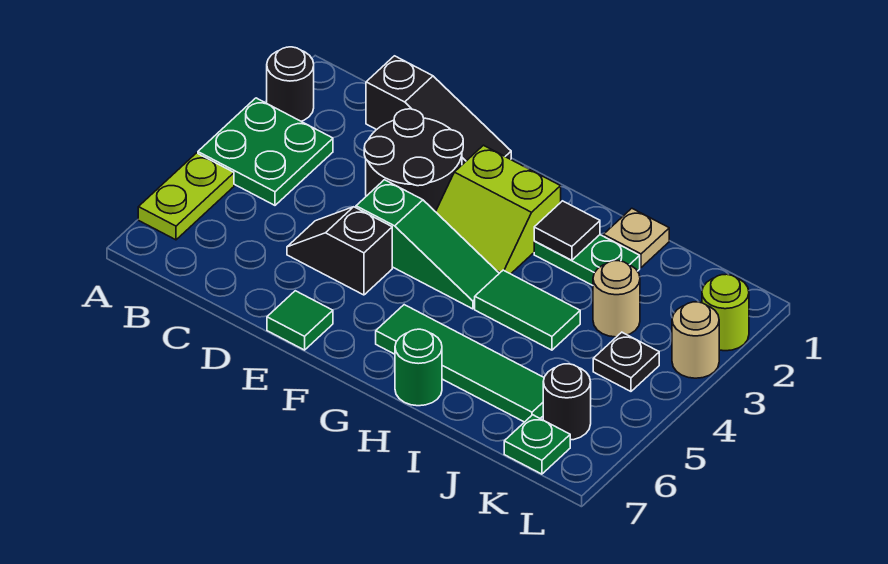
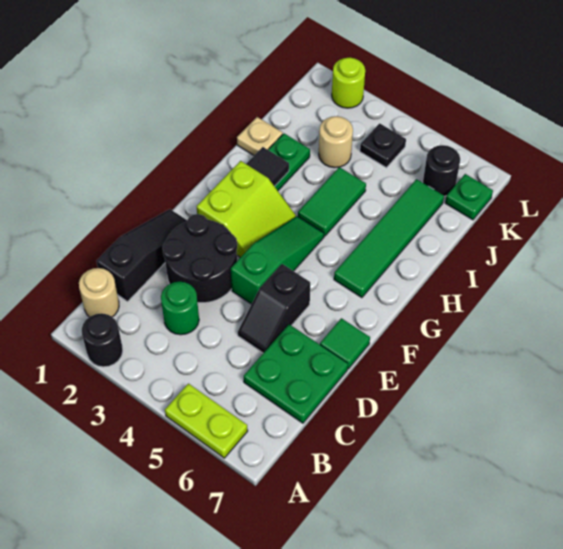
green plate A3:B4 level 1 -> green plate C6:D7 level 1
green round brick H7 level 1 -> green round brick C3 level 1
tan round brick L3 level 1 -> tan round brick B1 level 1

